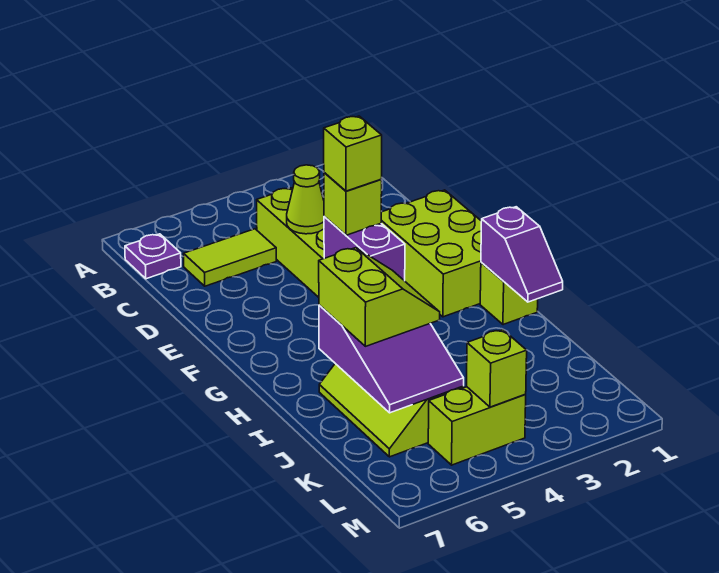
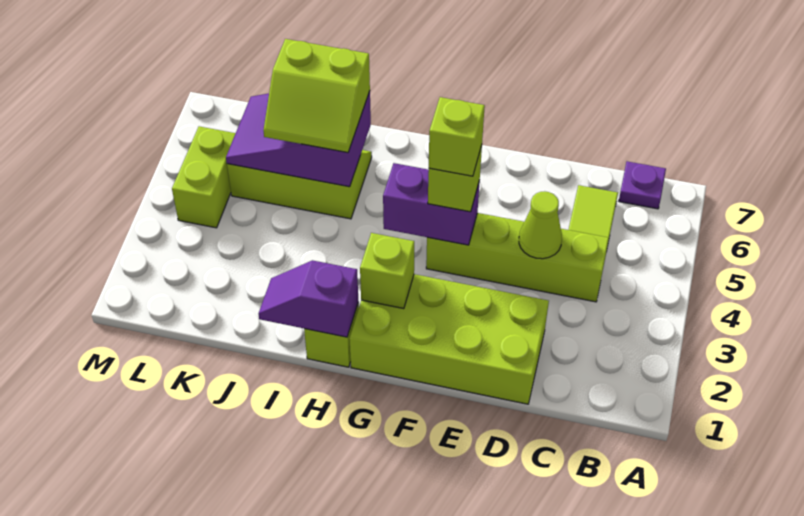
lime brick E1:G2 level 1 -> lime brick D1:G2 level 1
lime brick L4 level 2 -> lime brick G2 level 2

